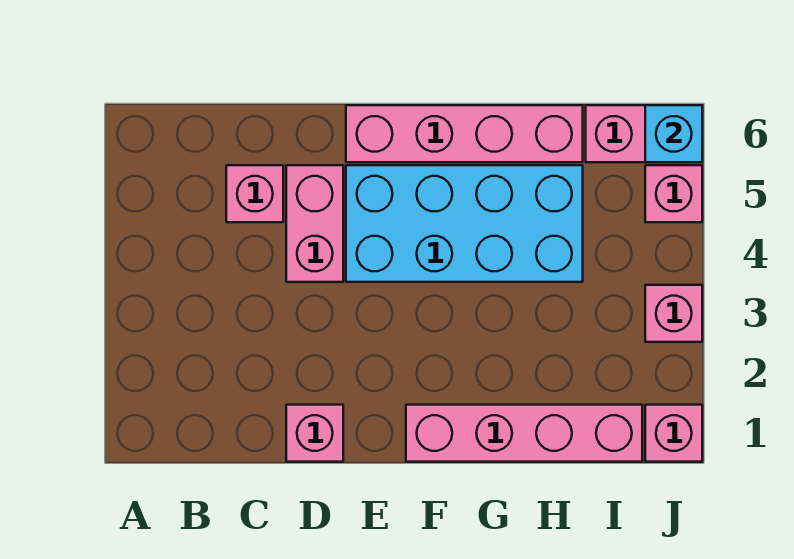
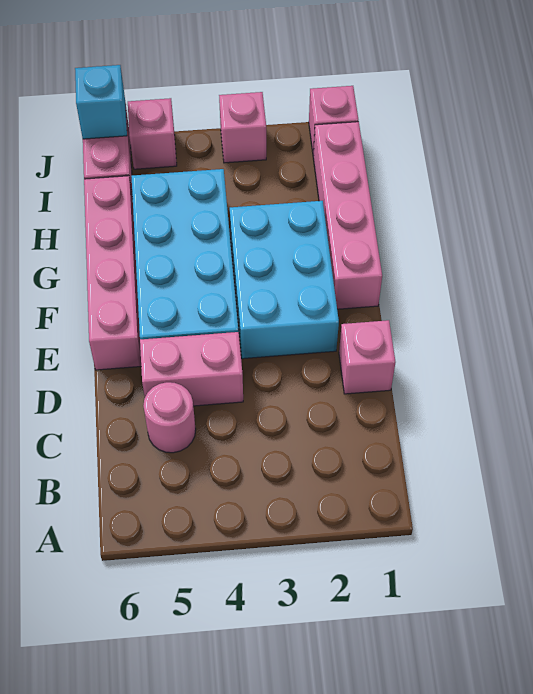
pink brick C5 level 1 -> pink round brick C5 level 1
none -> cyan brick E2:G3 level 1

